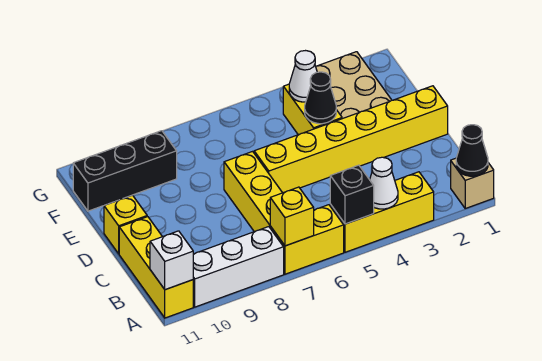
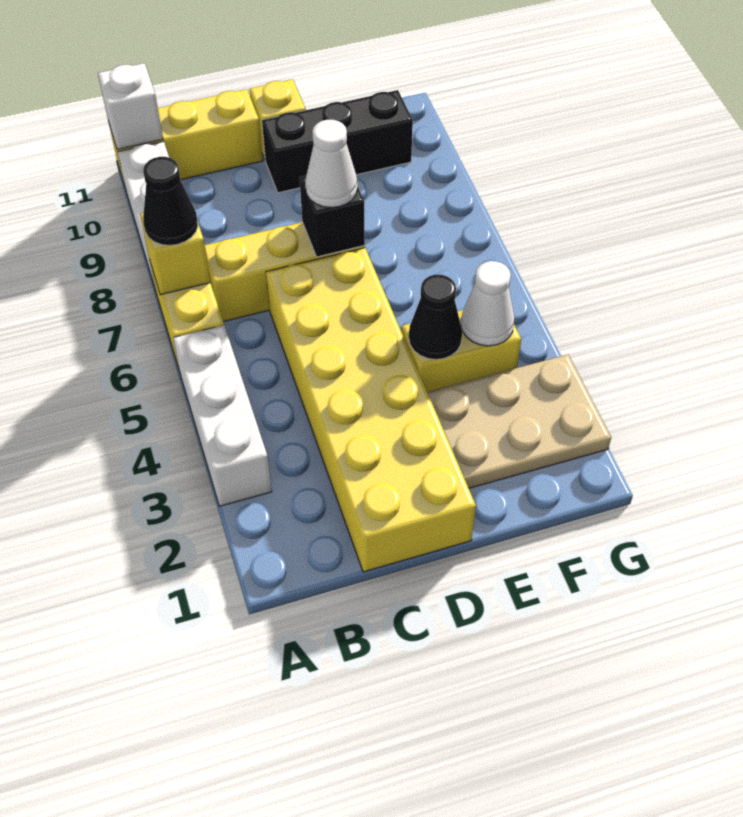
tan brick A1 level 1 -> none
black cone A1 level 2 -> black cone A7 level 3
yellow brick A3:A5 level 1 -> white brick A3:A5 level 1
white cone A4 level 2 -> white cone D7 level 3
black brick A5 level 2 -> black brick D7 level 2
yellow brick D1:D6 level 1 -> yellow brick C1:D6 level 1
black brick F9:F11 level 1 -> black brick D10:F10 level 1

